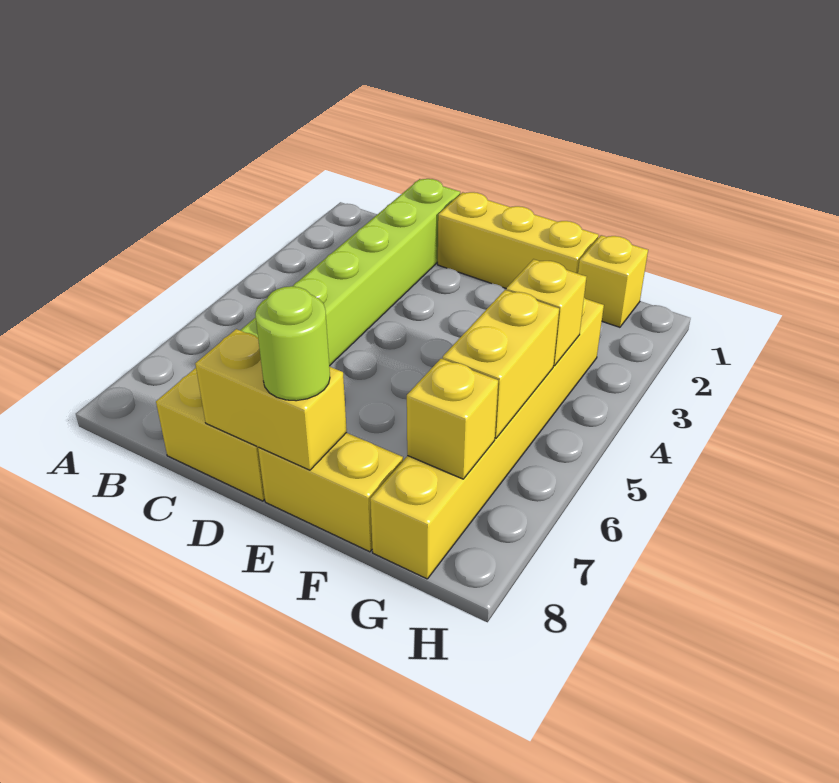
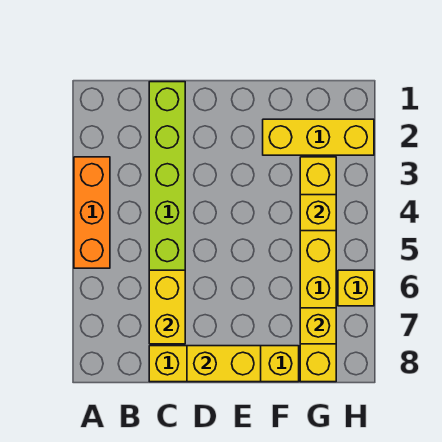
none -> orange brick A3:A5 level 1
yellow brick D1:F1 level 1 -> yellow brick F2:H2 level 1
lime round brick E8 level 3 -> none
yellow brick G1 level 1 -> yellow brick H6 level 1
yellow brick G5:G6 level 2 -> yellow brick C6:C7 level 2

